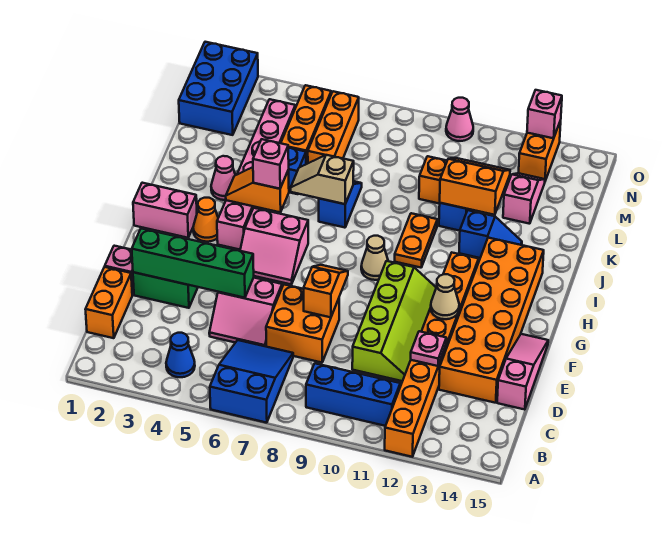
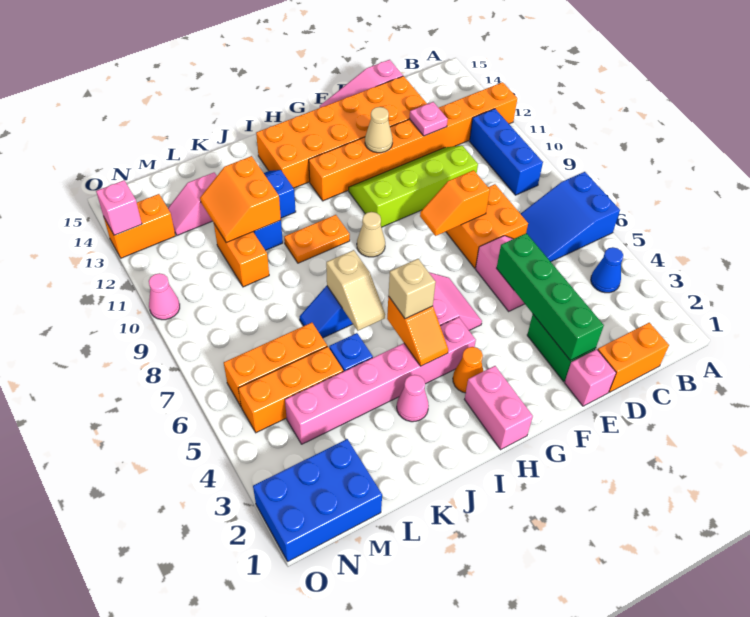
pink brick I5 level 3 -> tan brick I5 level 3

